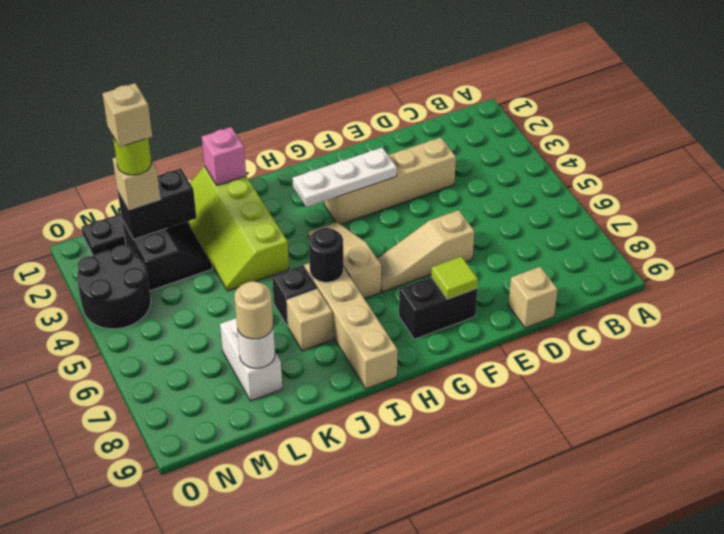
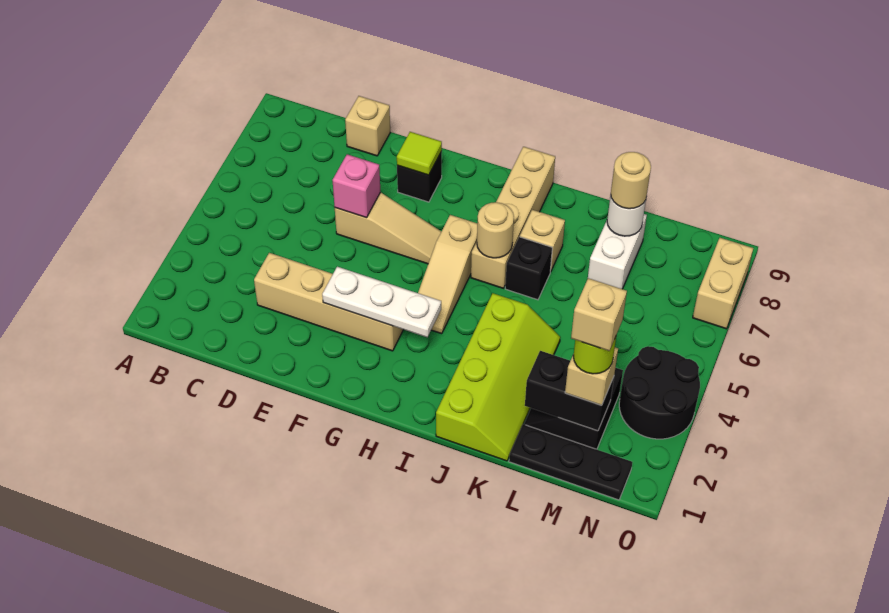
black brick F8:G8 level 1 -> black brick F8 level 1
black round brick I6 level 2 -> tan round brick I6 level 2
pink brick J1 level 2 -> pink brick E6 level 2
none -> tan brick O7:O8 level 1

